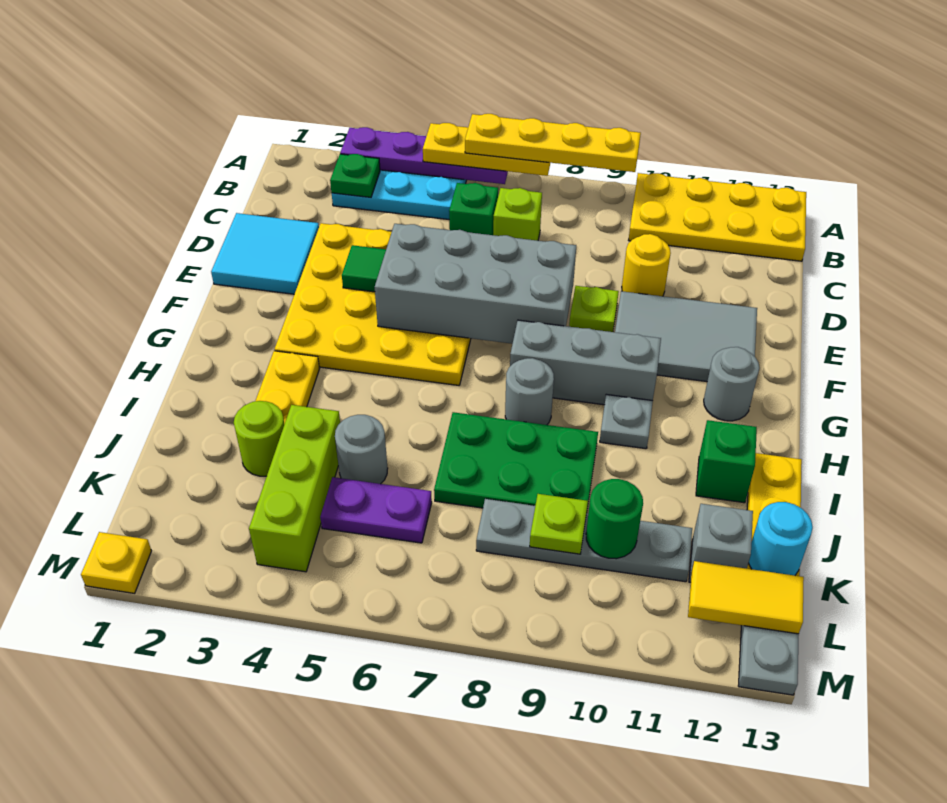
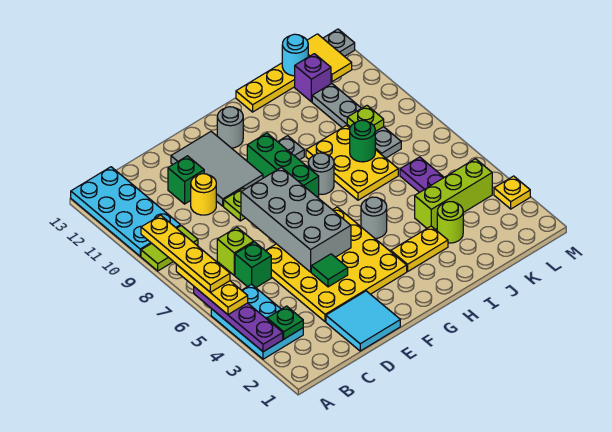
none -> lime tile A9:B9 level 1
yellow plate A10:B13 level 1 -> cyan plate A10:B13 level 1
grey brick G8:G10 level 1 -> green brick G8:G10 level 1
green plate I7:J9 level 1 -> yellow plate I7:J9 level 1
green brick I12 level 1 -> green brick D11 level 1
grey round brick J5 level 1 -> grey round brick H5 level 1
green round brick K10 level 2 -> green round brick J8 level 2
grey brick K12 level 1 -> purple brick K12 level 1
yellow plate M1 level 1 -> yellow plate M3 level 1

